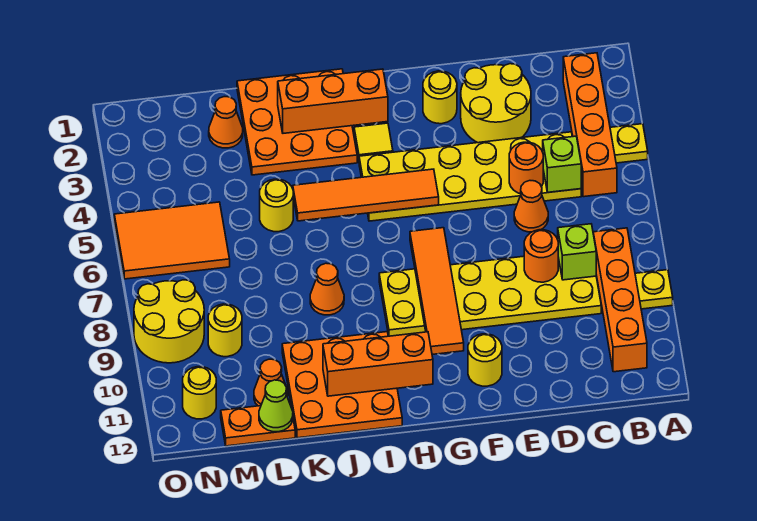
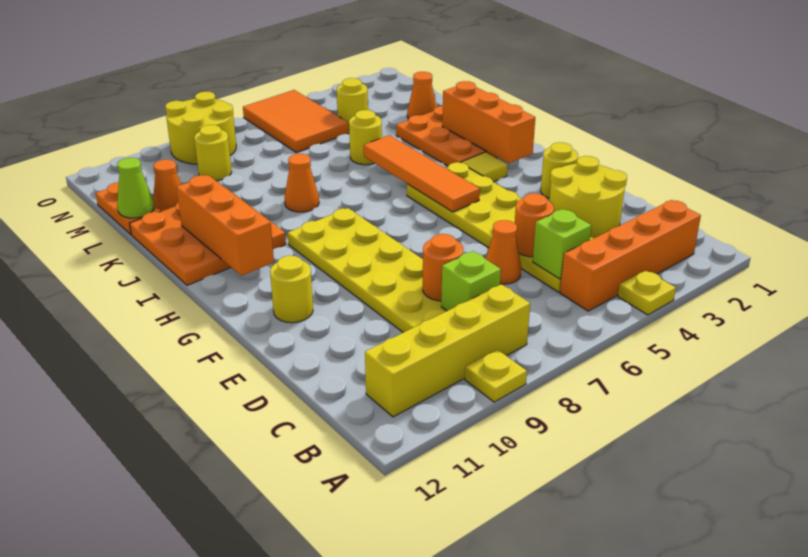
orange brick B8:B11 level 1 -> yellow brick B8:B11 level 1
orange tile G7:G10 level 2 -> none
yellow round brick N11 level 1 -> yellow round brick M4 level 1

